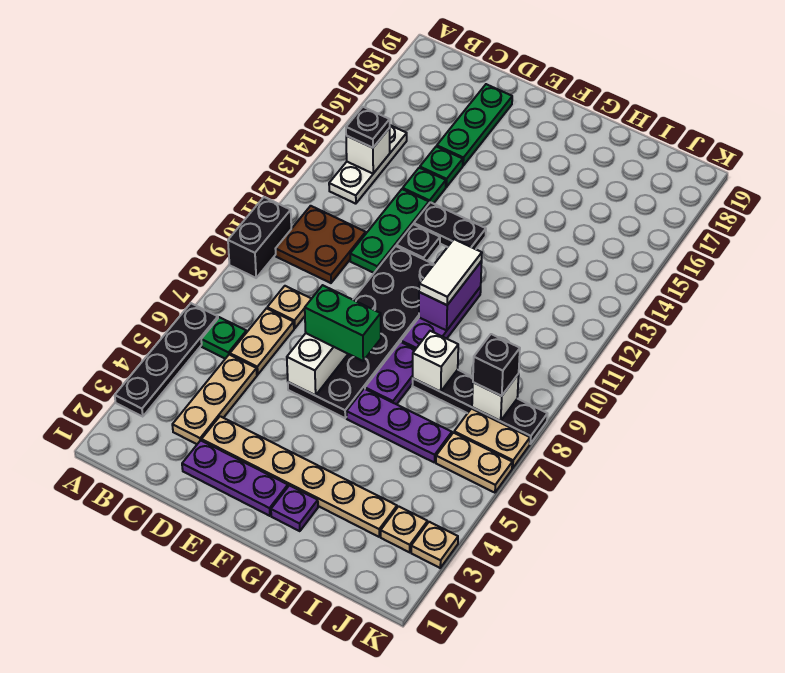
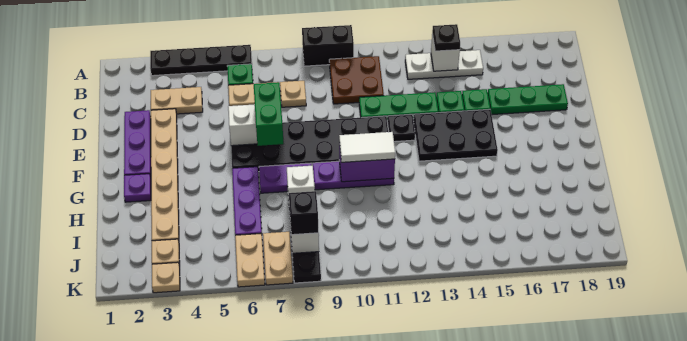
tan plate C3:C5 level 1 -> tan plate C3:C4 level 1
black plate E13:F13 level 1 -> black plate E13:F15 level 1

